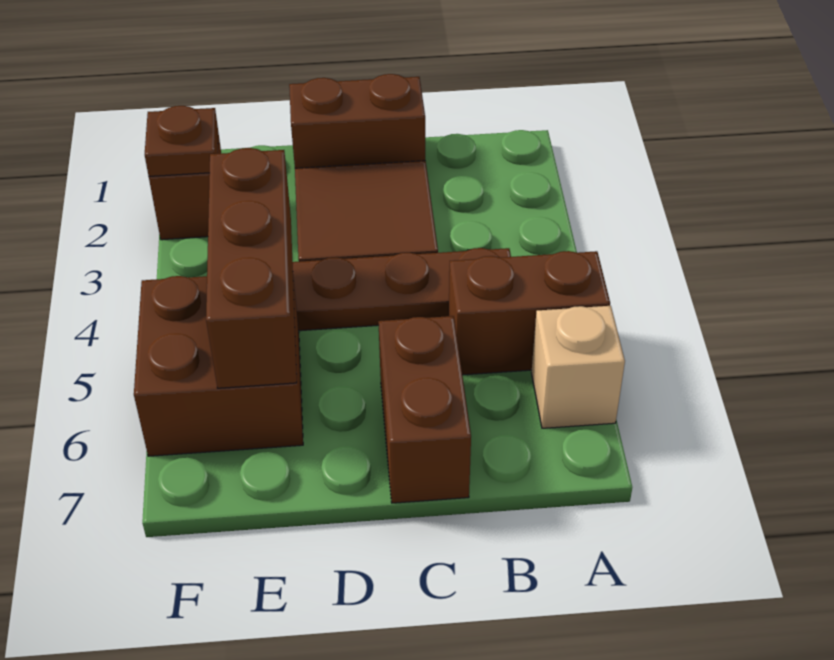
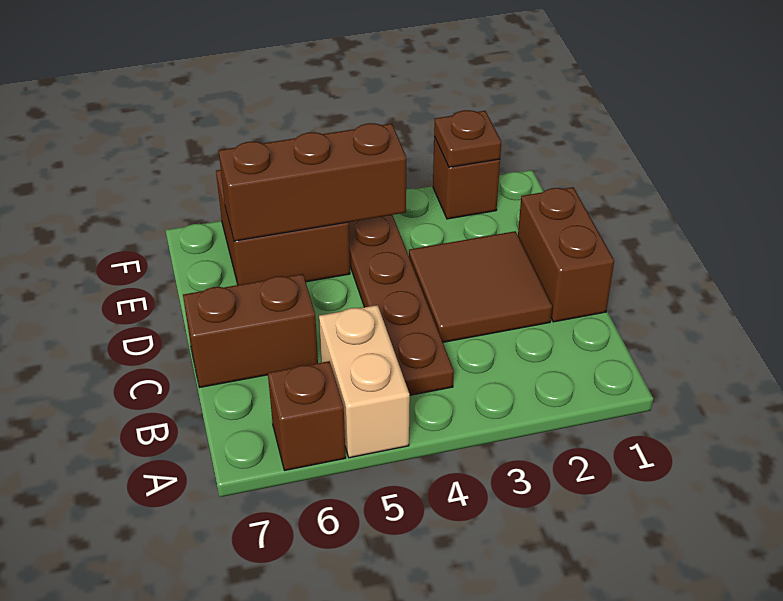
brown brick A5:B5 level 1 -> tan brick A5:B5 level 1
tan brick A6 level 1 -> brown brick A6 level 1

